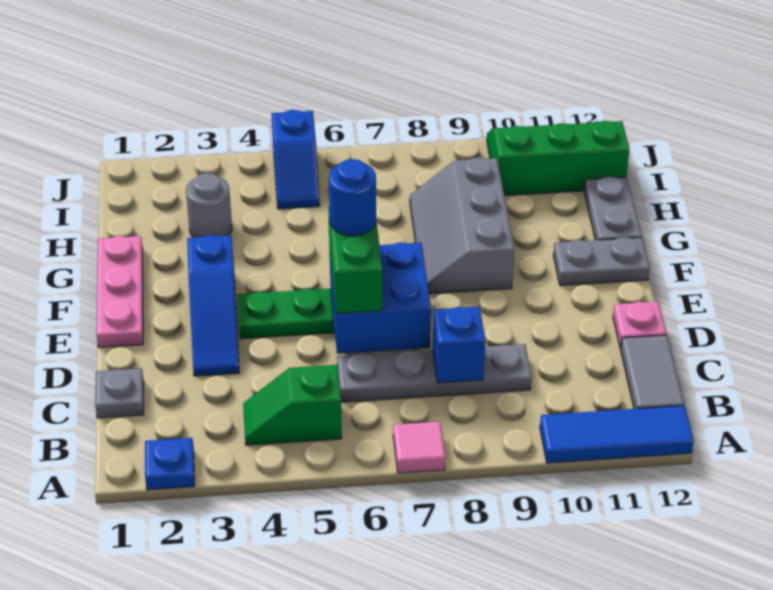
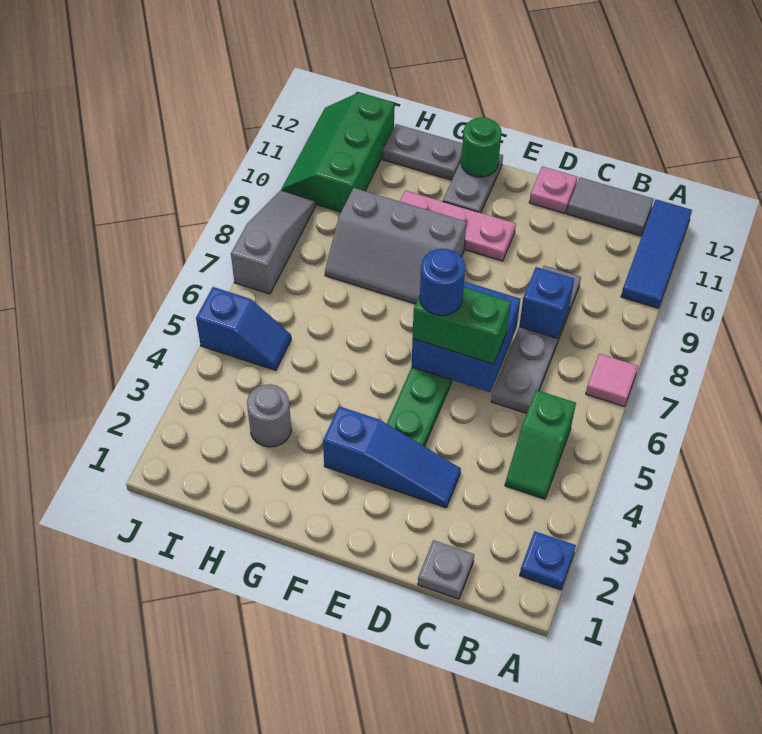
pink plate E1:G1 level 1 -> pink plate E10:G10 level 1
none -> green round brick F12 level 2
none -> grey slope J7:J9 level 1 top 7

